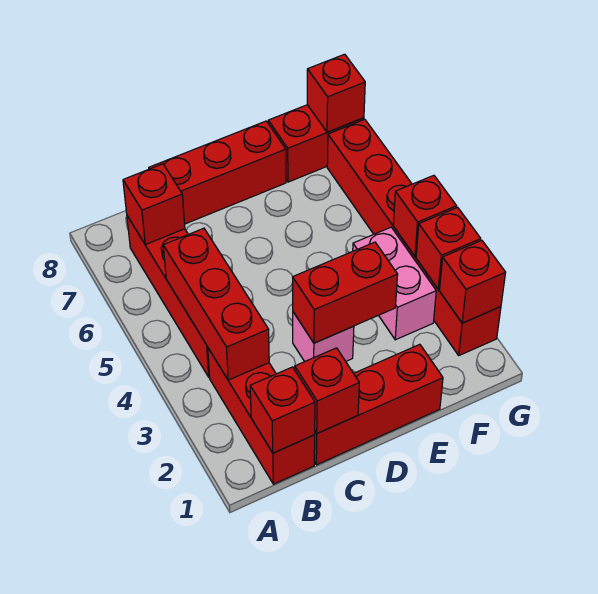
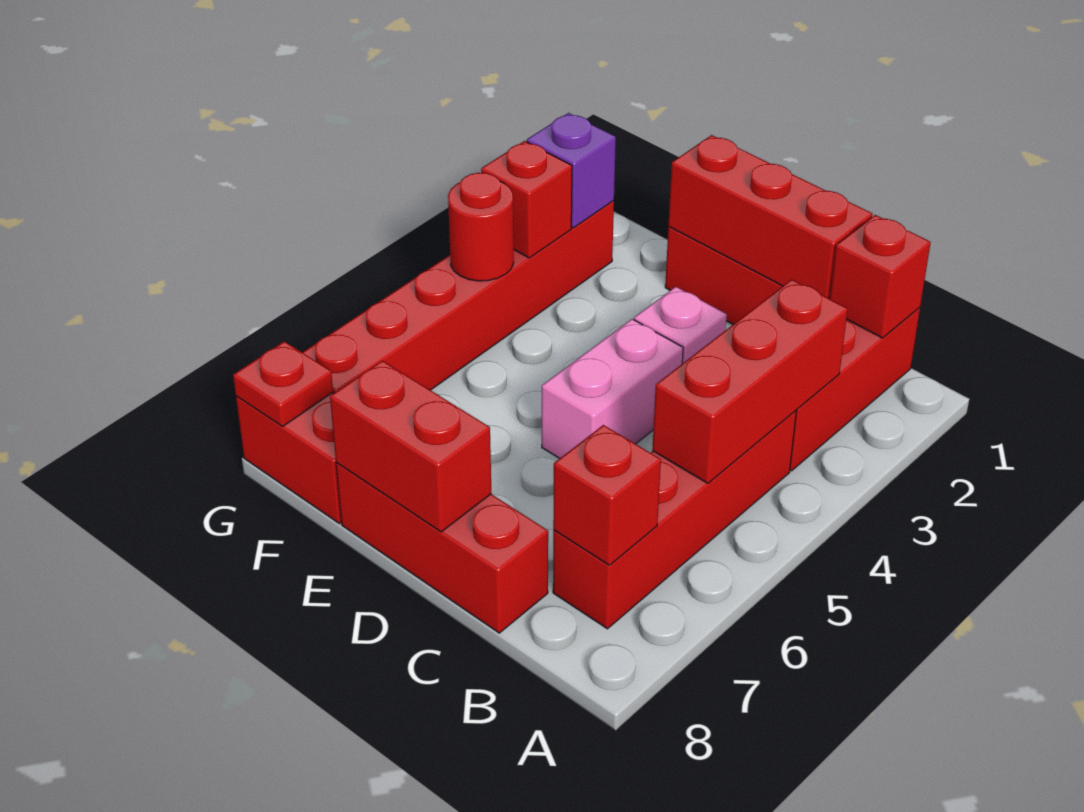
red brick C1 level 2 -> red brick C1:E1 level 2
red brick D3:E3 level 2 -> red brick D8:E8 level 2
pink brick F3:F4 level 1 -> pink brick D4:D5 level 1
red brick G2 level 2 -> purple brick G2 level 2
red brick G4 level 2 -> red round brick G4 level 2
red brick G8 level 2 -> red plate G8 level 2

